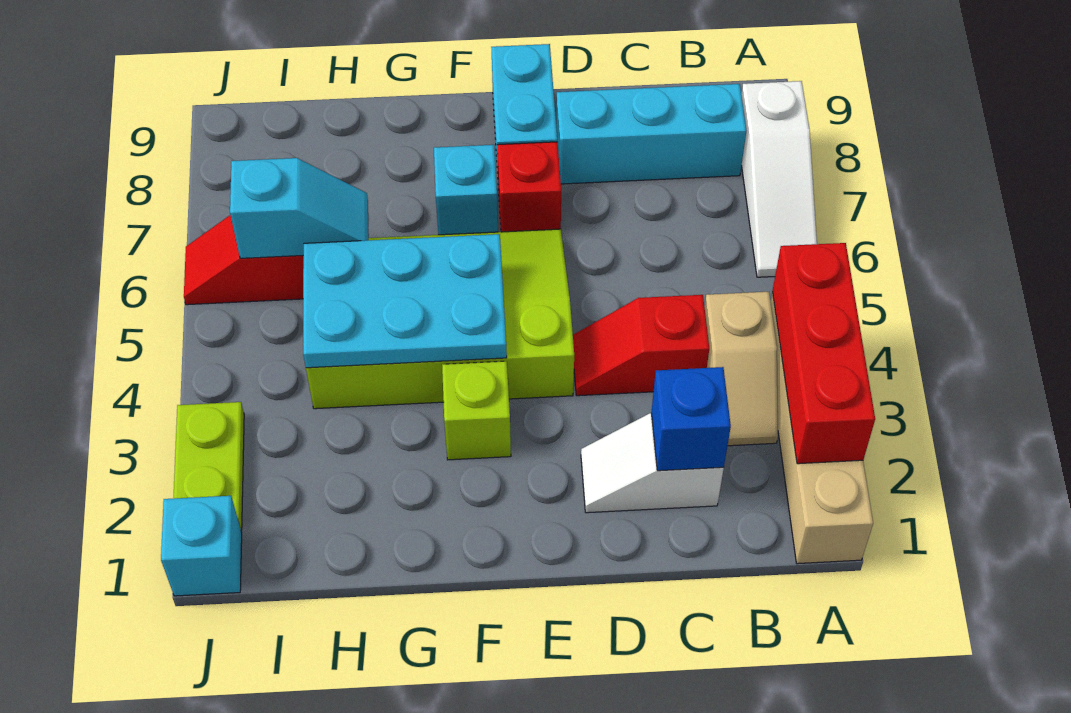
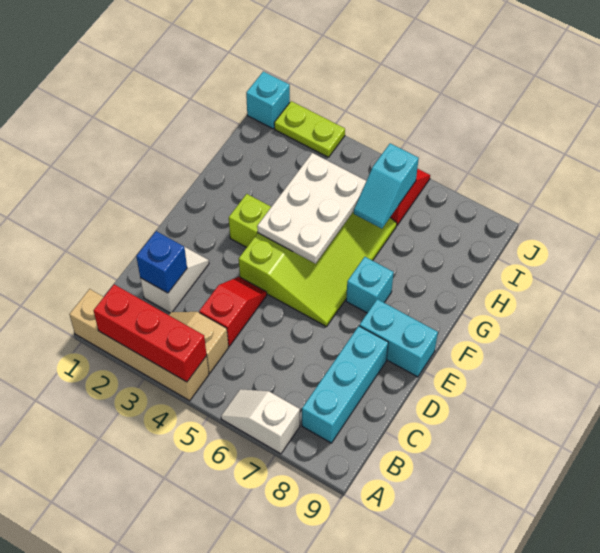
white slope A6:A8 level 1 top 8 -> white slope A6:A7 level 1 top 7
red brick E7 level 1 -> none
cyan plate F4:H5 level 2 -> white plate F4:H5 level 2

